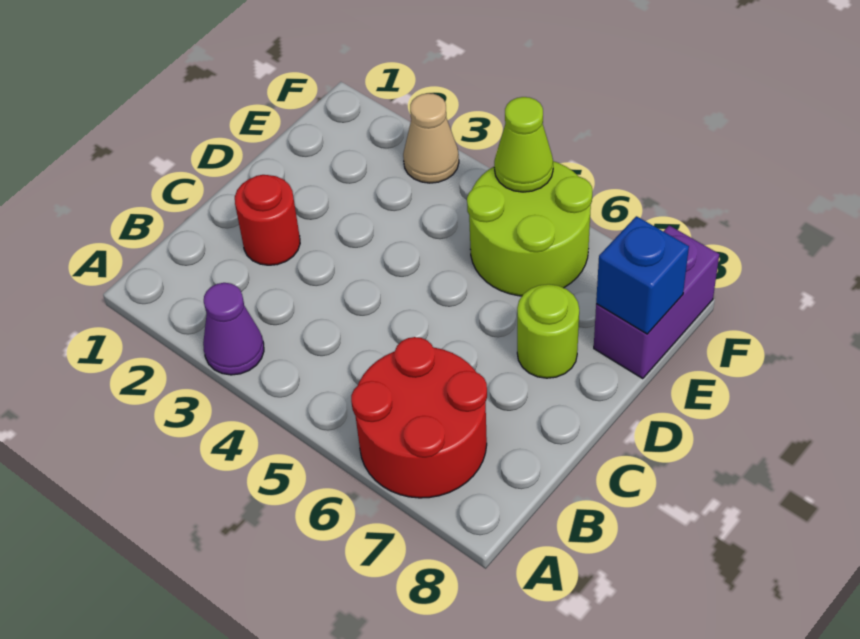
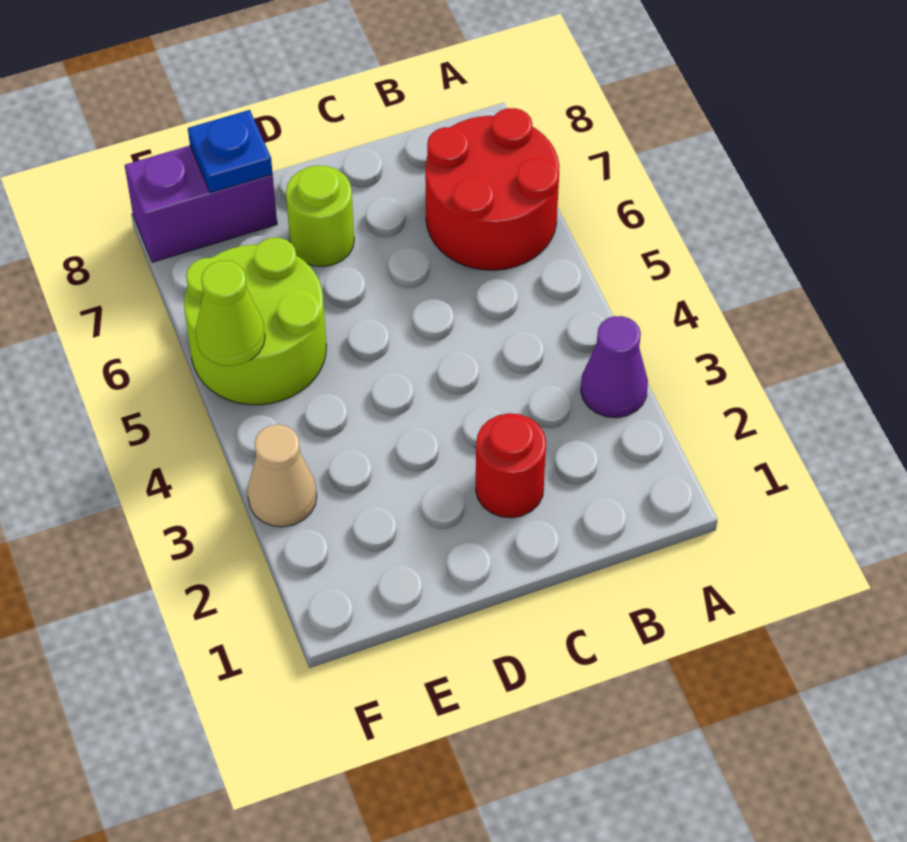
blue brick E8 level 2 -> blue plate E8 level 2

